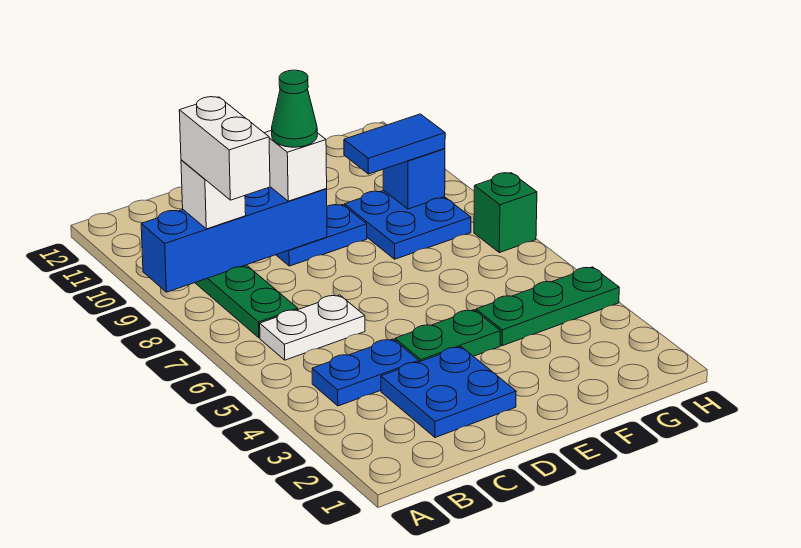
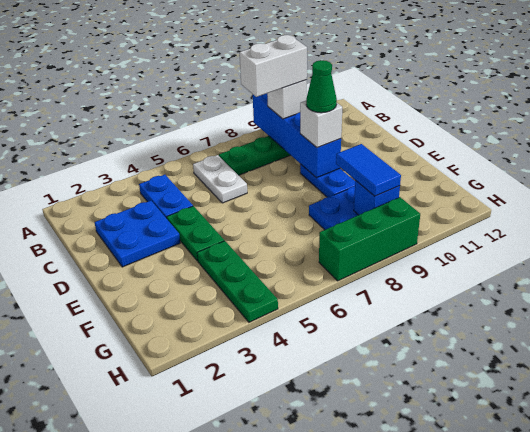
green brick H7 level 1 -> green brick H7:H9 level 1

